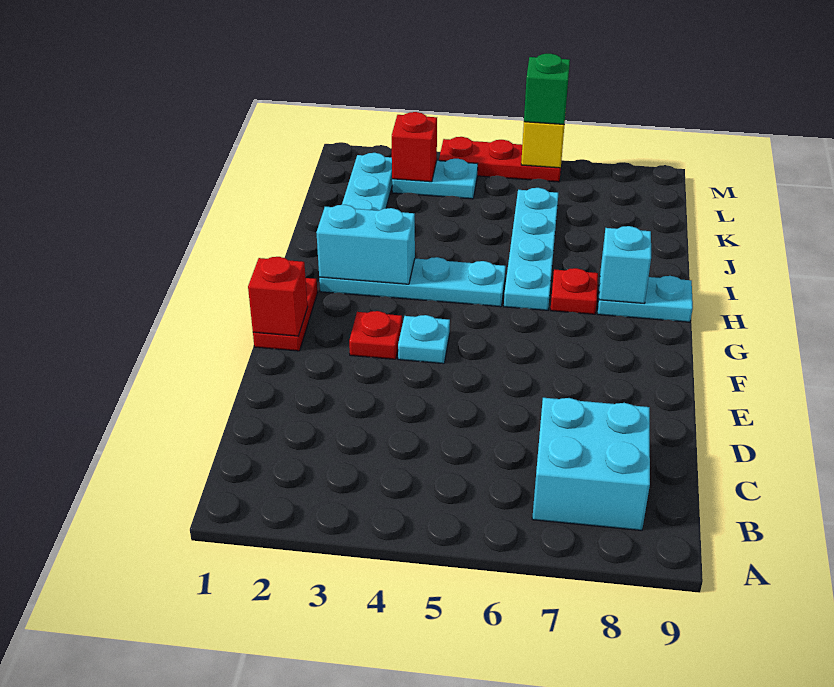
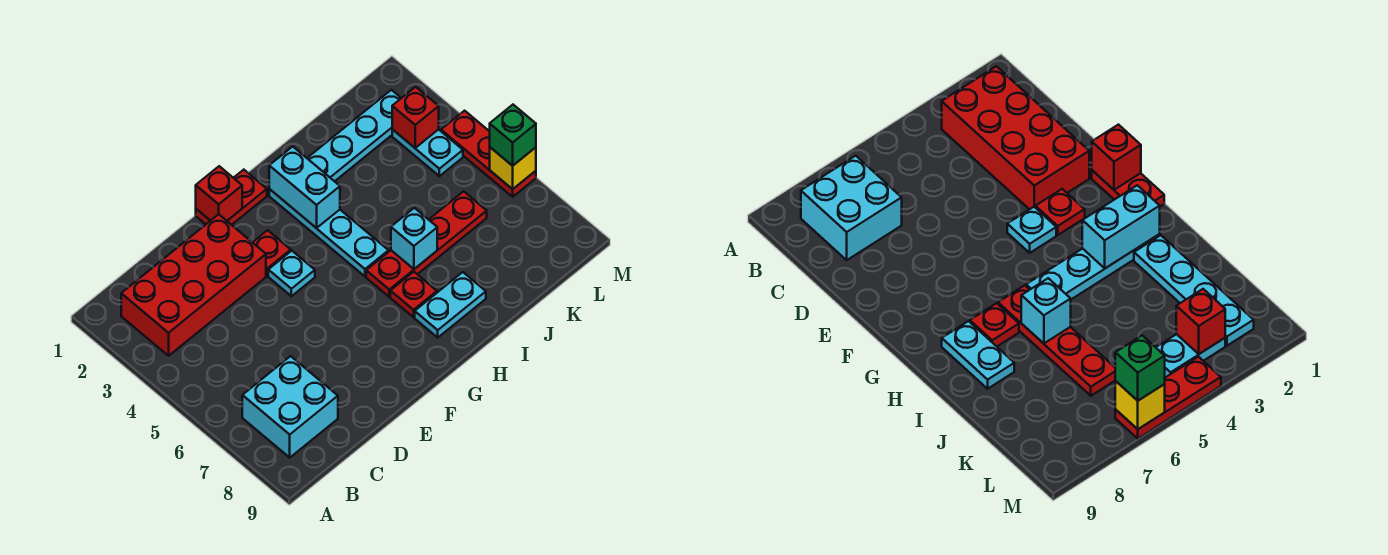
none -> red brick B2:E3 level 1
cyan plate H6:K6 level 1 -> red plate H6:K6 level 1
cyan plate H8:H9 level 1 -> cyan plate H8:I8 level 1
cyan brick H8 level 2 -> cyan brick I6 level 2

